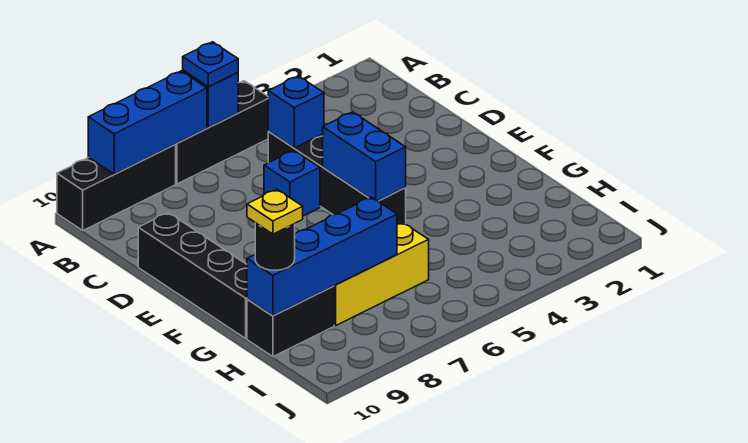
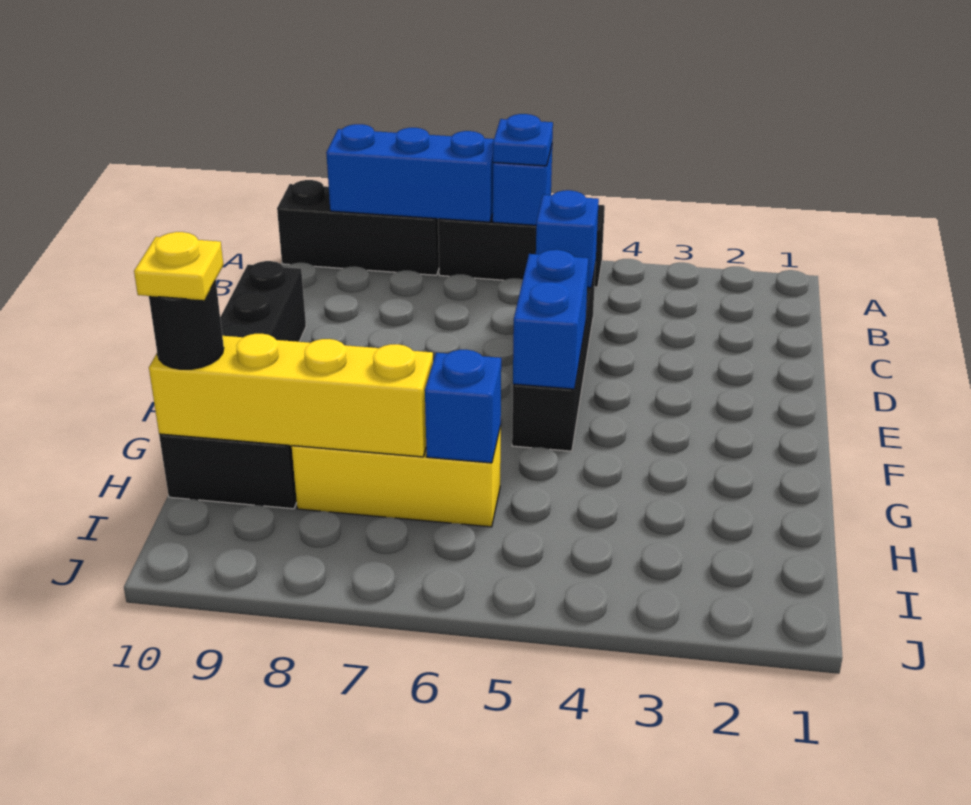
blue brick D6 level 1 -> blue brick H6 level 2
blue brick H7:H10 level 2 -> yellow brick H7:H10 level 2

